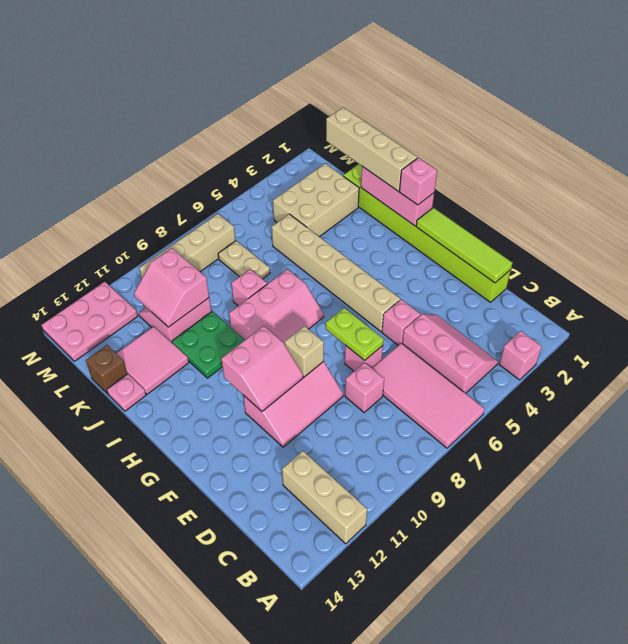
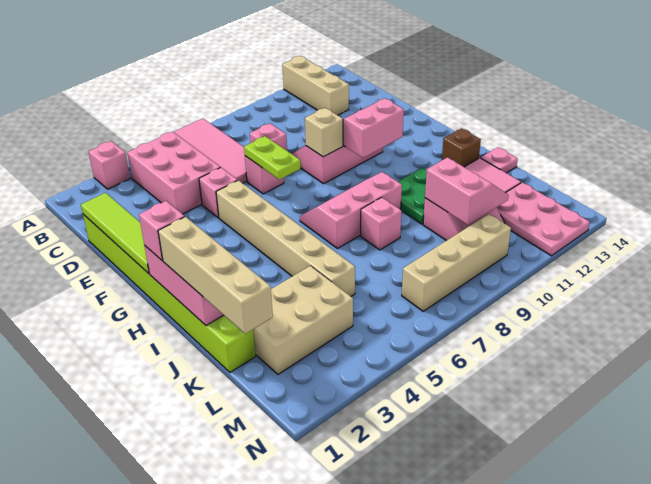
pink slope B4:D5 level 1 top 5 -> pink brick B4:D5 level 1
tan plate K7:L7 level 1 -> none
brown brick K14 level 1 -> brown brick I13 level 1
pink plate M12:N14 level 1 -> pink plate L12:N13 level 1

